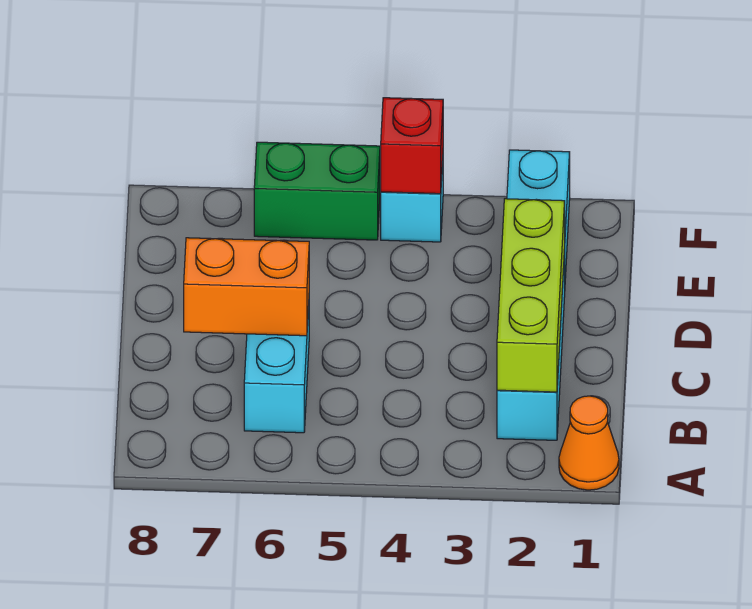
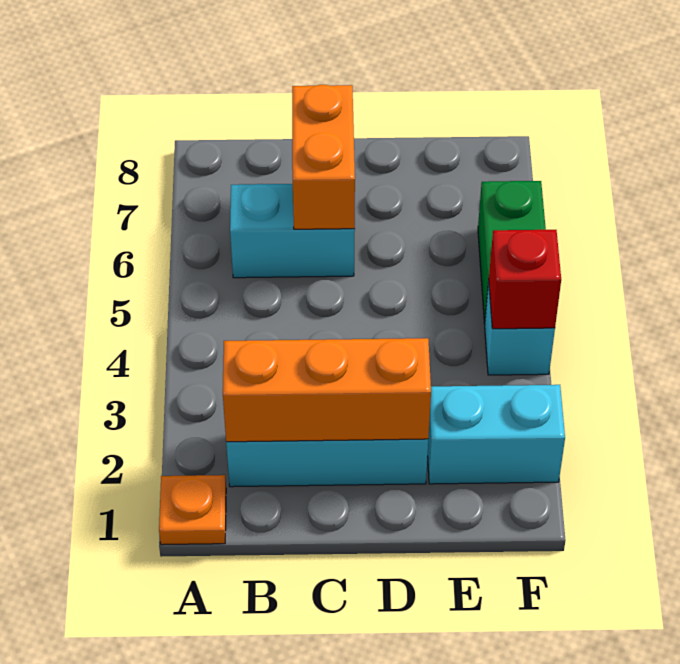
orange cone A1 level 1 -> orange plate A1 level 1
lime brick B2:D2 level 2 -> orange brick B2:D2 level 2

